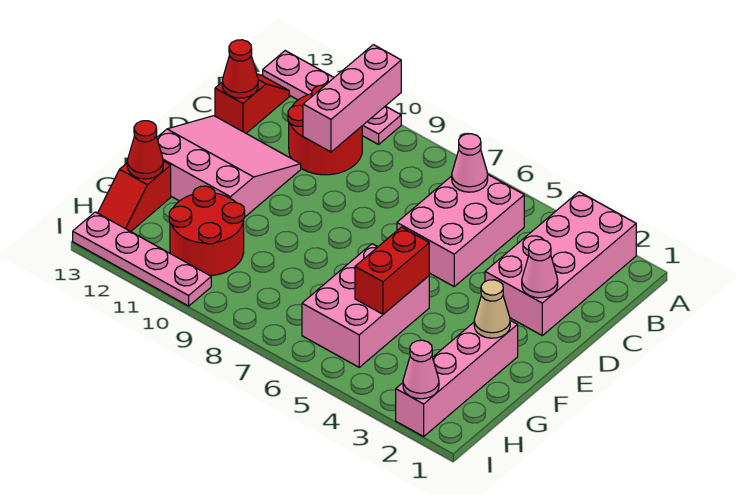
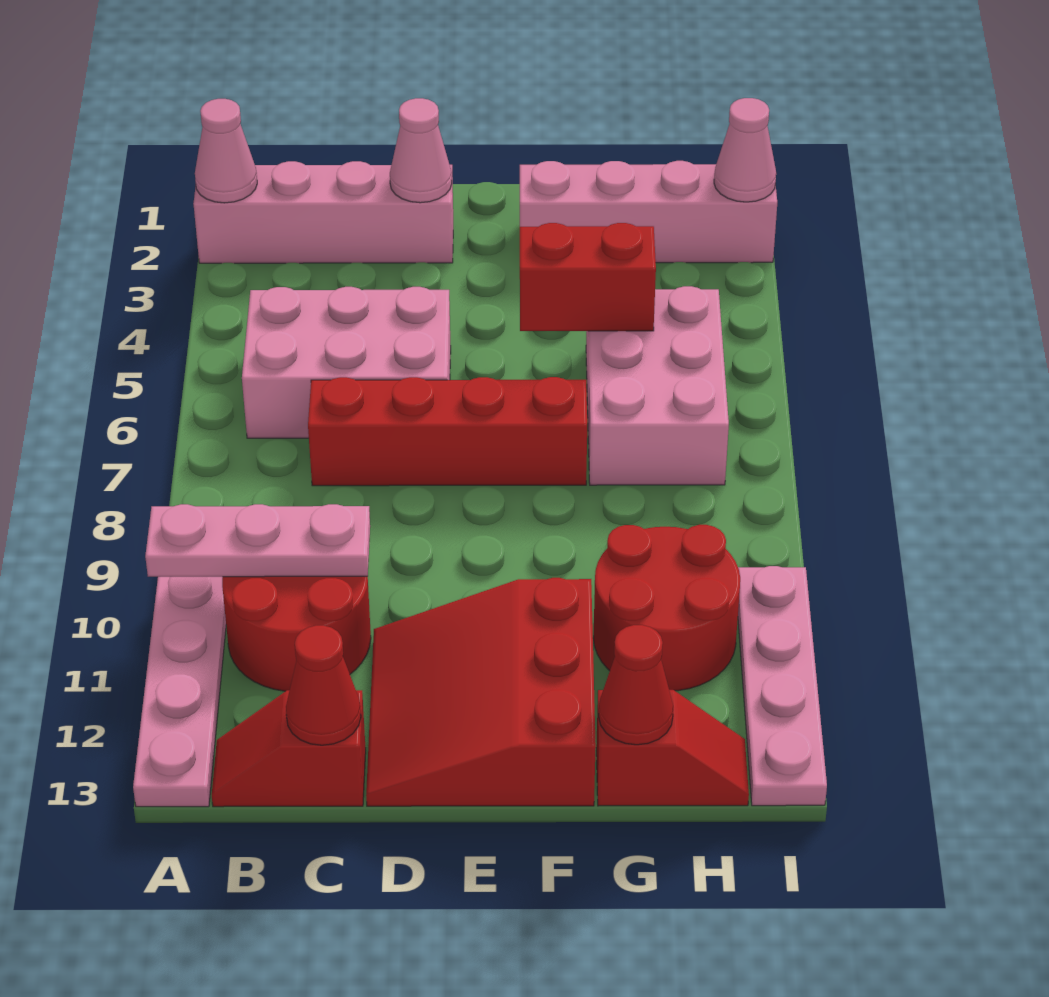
pink brick A2:D3 level 1 -> pink brick A2:D2 level 1
pink brick A10:C10 level 2 -> pink plate A10:C10 level 2
pink cone B6 level 2 -> pink cone A2 level 2
none -> red brick C7:F7 level 1
pink slope D11:F13 level 1 top F -> red slope D11:F13 level 1 top F
tan cone F2 level 2 -> none
pink brick F5:H6 level 1 -> pink brick G5:H7 level 1

